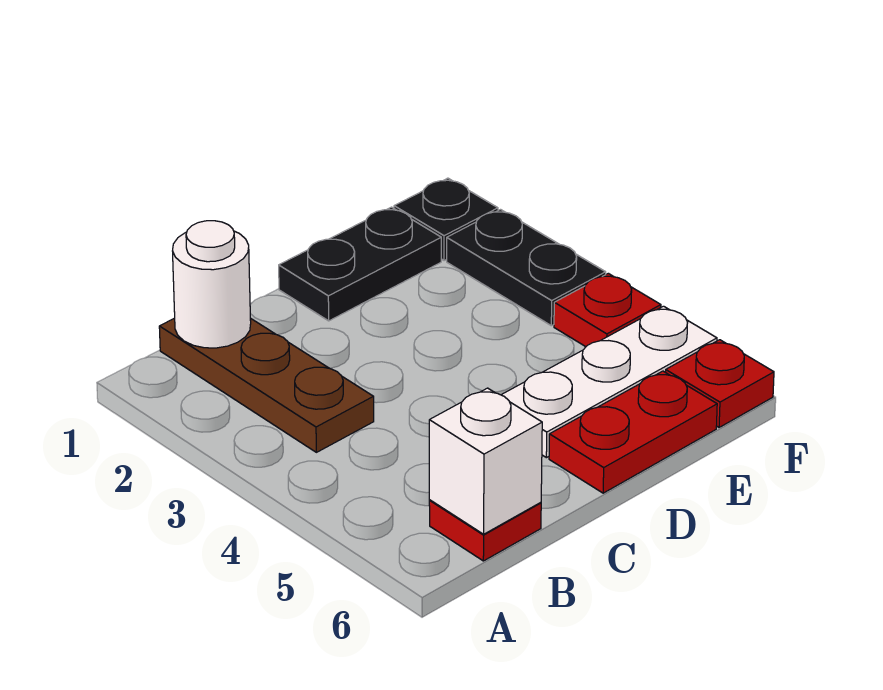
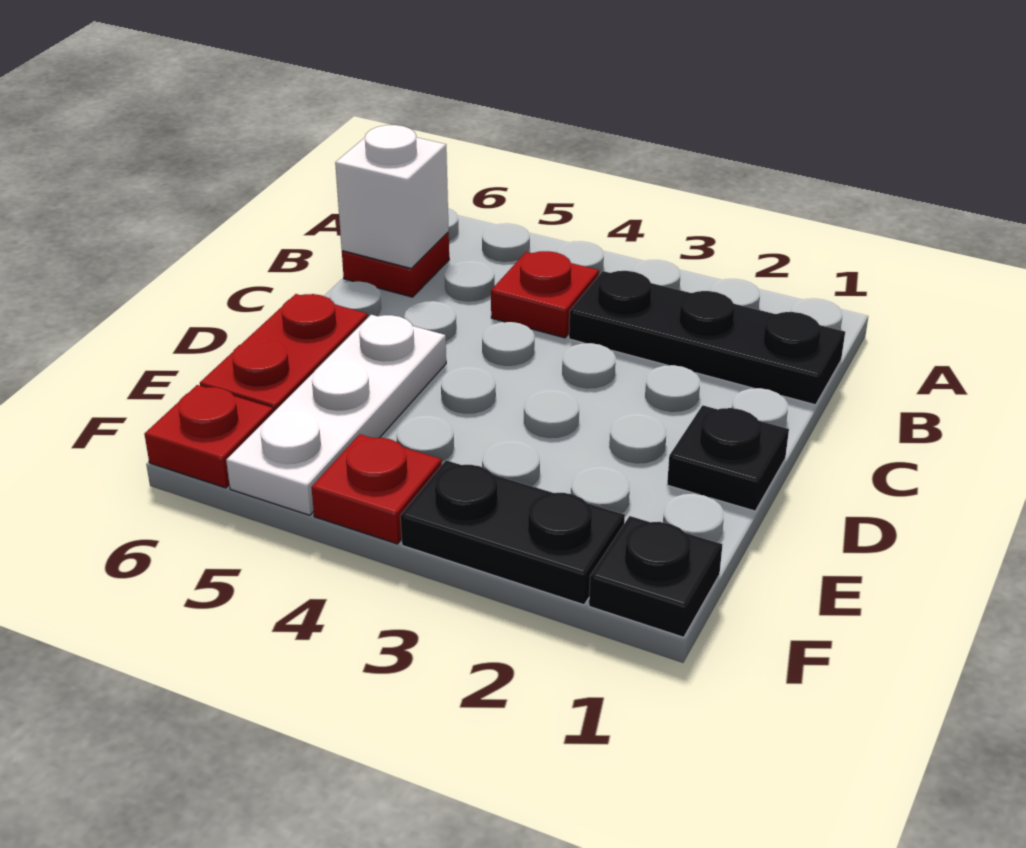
brown plate B1:B3 level 1 -> black plate B1:B3 level 1
white round brick B1 level 2 -> none
none -> red plate B4 level 1
black plate D1:E1 level 1 -> black plate D1 level 1

